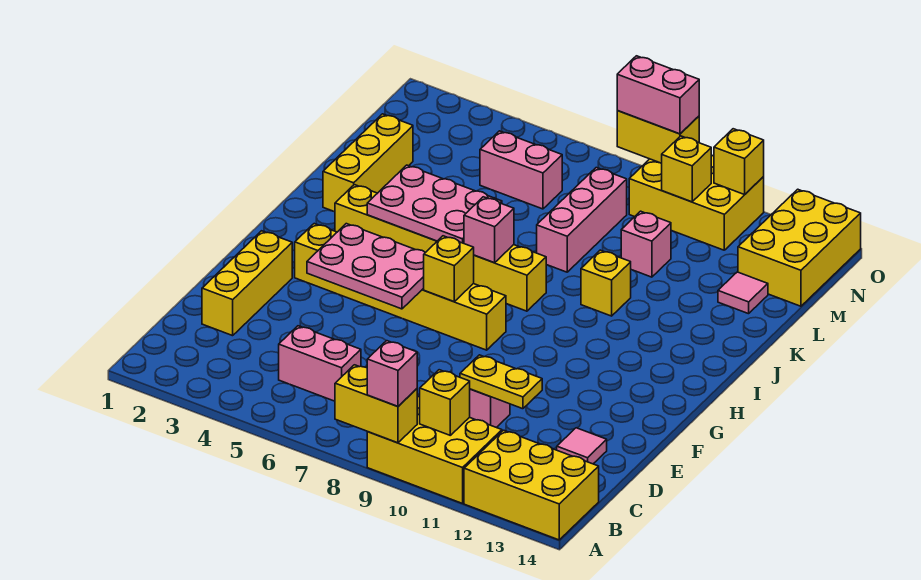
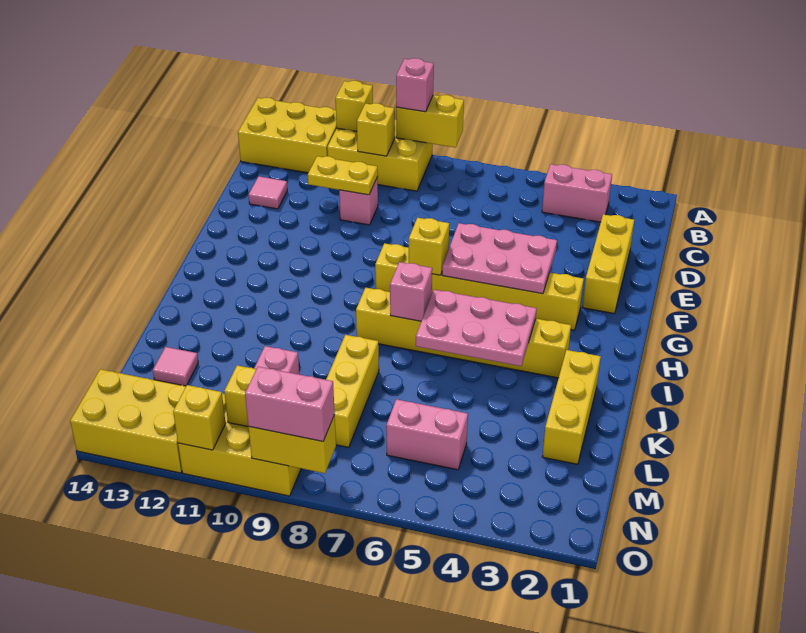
pink brick C5:C6 level 1 -> pink brick B3:B4 level 1
yellow brick J10 level 1 -> yellow brick A11 level 2
pink brick K8:M8 level 1 -> yellow brick K8:M8 level 1
yellow brick M13:O14 level 1 -> yellow brick N12:O14 level 1

